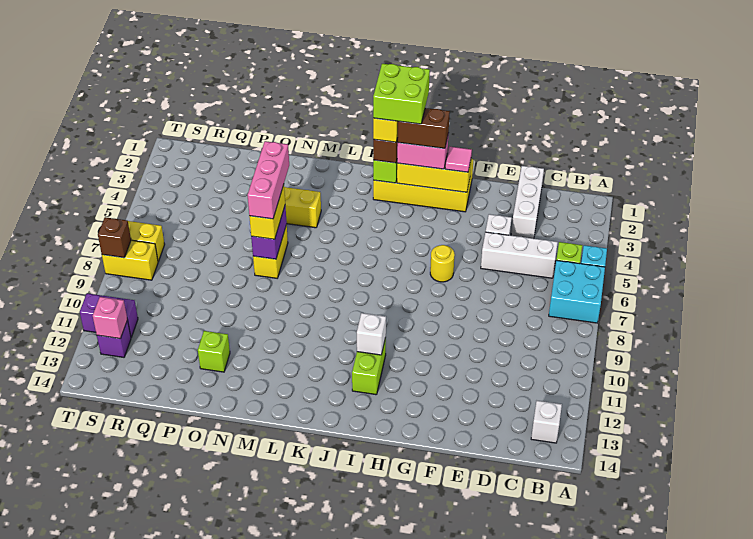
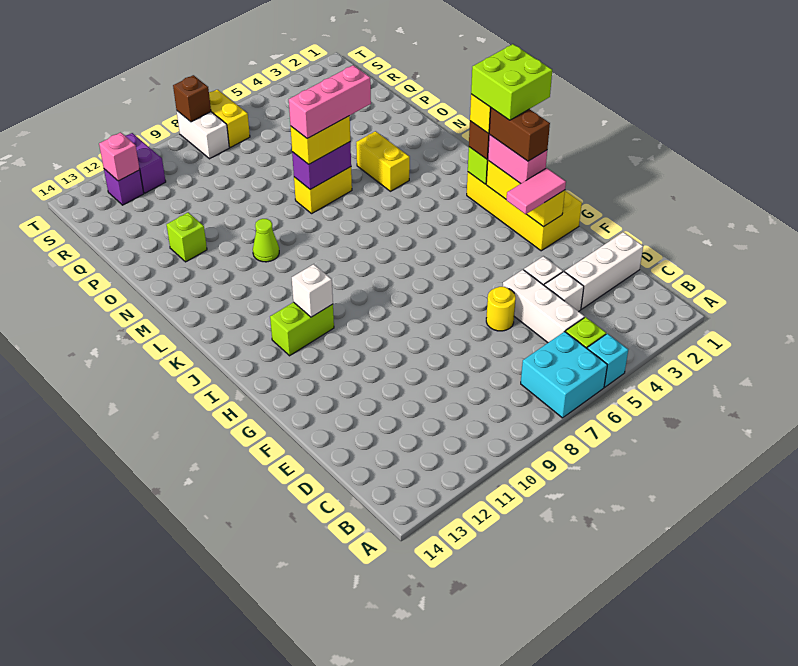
white brick B13 level 1 -> white brick D4 level 1
pink tile G2 level 3 -> pink tile G2:G3 level 3
yellow round brick G6 level 1 -> yellow round brick E6 level 1
none -> lime cone M10 level 1
yellow brick S8:T8 level 1 -> white brick S8:T8 level 1

